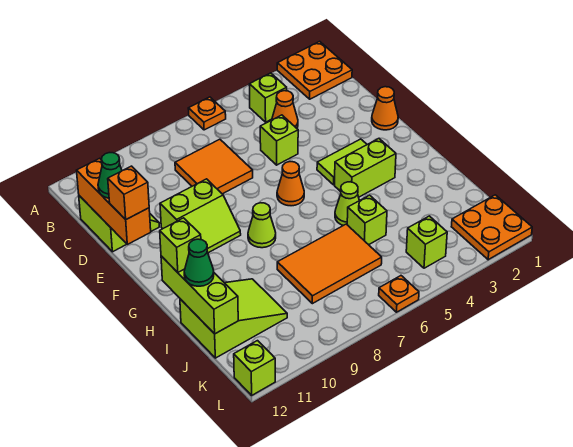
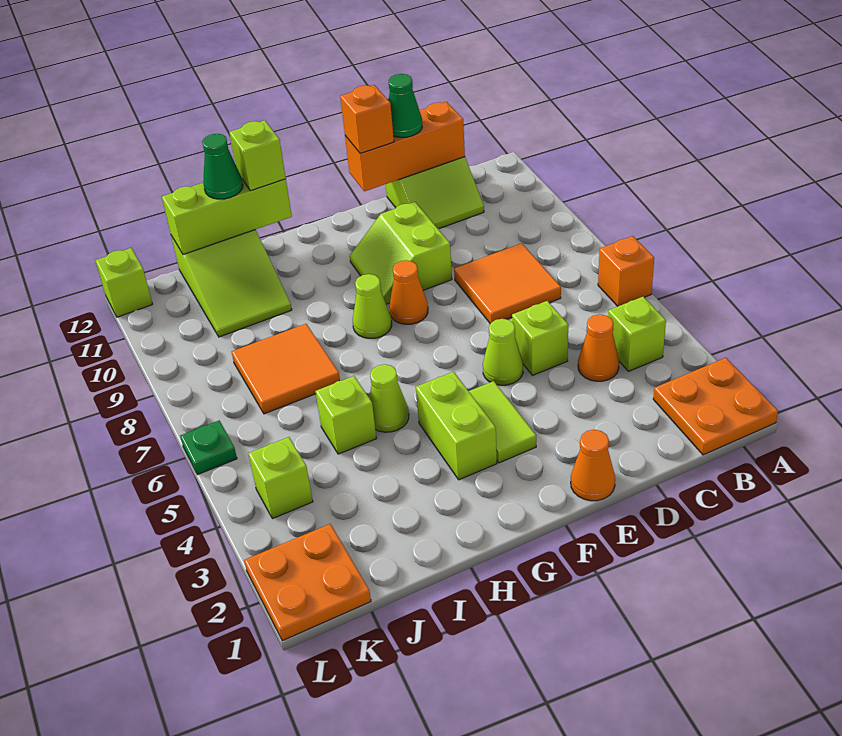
orange plate A6 level 1 -> orange brick A6 level 1
none -> lime cone E5 level 1
orange cone F6 level 1 -> orange cone F8 level 1
orange tile I6:J8 level 1 -> orange tile I7:J8 level 1
orange plate L6 level 1 -> green plate L6 level 1

